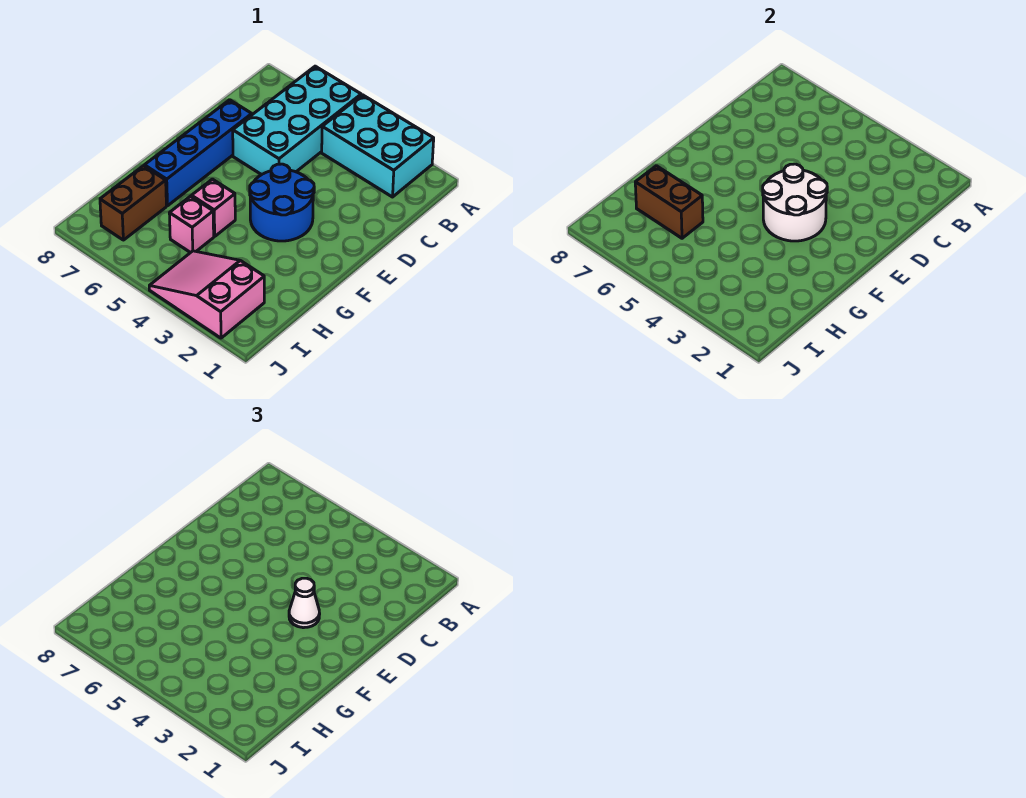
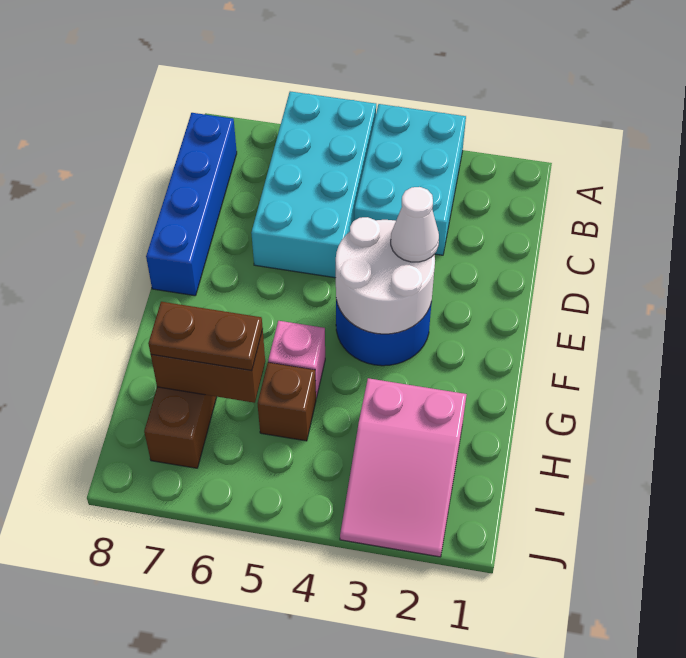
cyan brick A2:B4 level 1 -> cyan brick A3:C4 level 1
blue brick D7:G7 level 1 -> blue brick B8:E8 level 1
pink brick H5 level 1 -> brown brick H5 level 1
none -> brown plate H6:H7 level 3
pink slope I2:J4 level 1 top 2 -> pink slope H2:J3 level 1 top H

